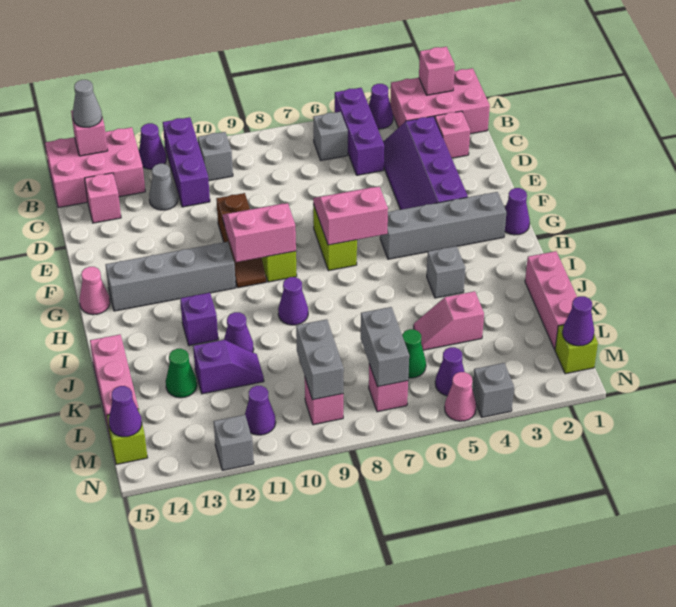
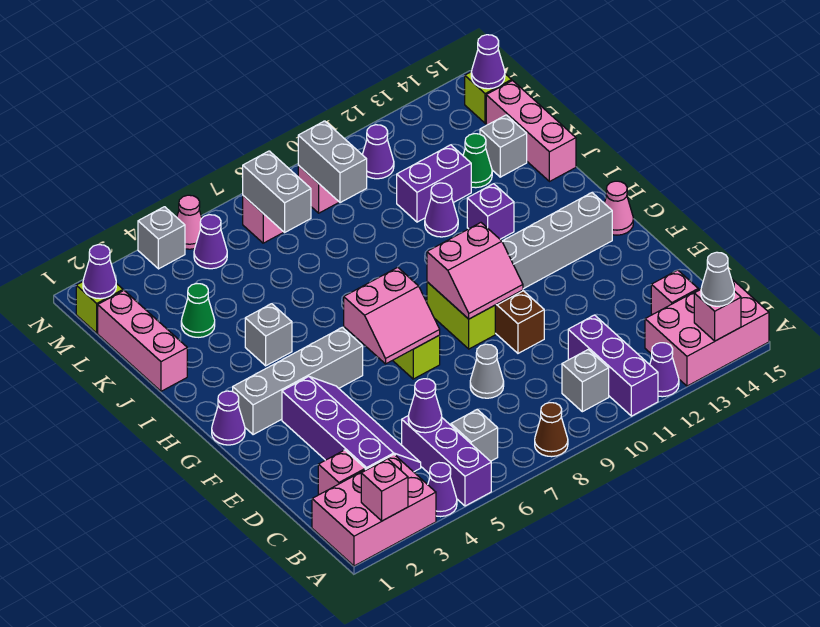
none -> brown cone A8 level 1
grey cone C12 level 1 -> grey cone D8 level 1
purple cone I9 level 1 -> purple cone C5 level 2
pink slope K4:K5 level 1 top 4 -> none
purple slope K11:K12 level 1 top 12 -> purple brick K11:K12 level 1
green cone L6 level 1 -> green cone K3 level 1
grey brick N12 level 1 -> grey brick K14 level 1

